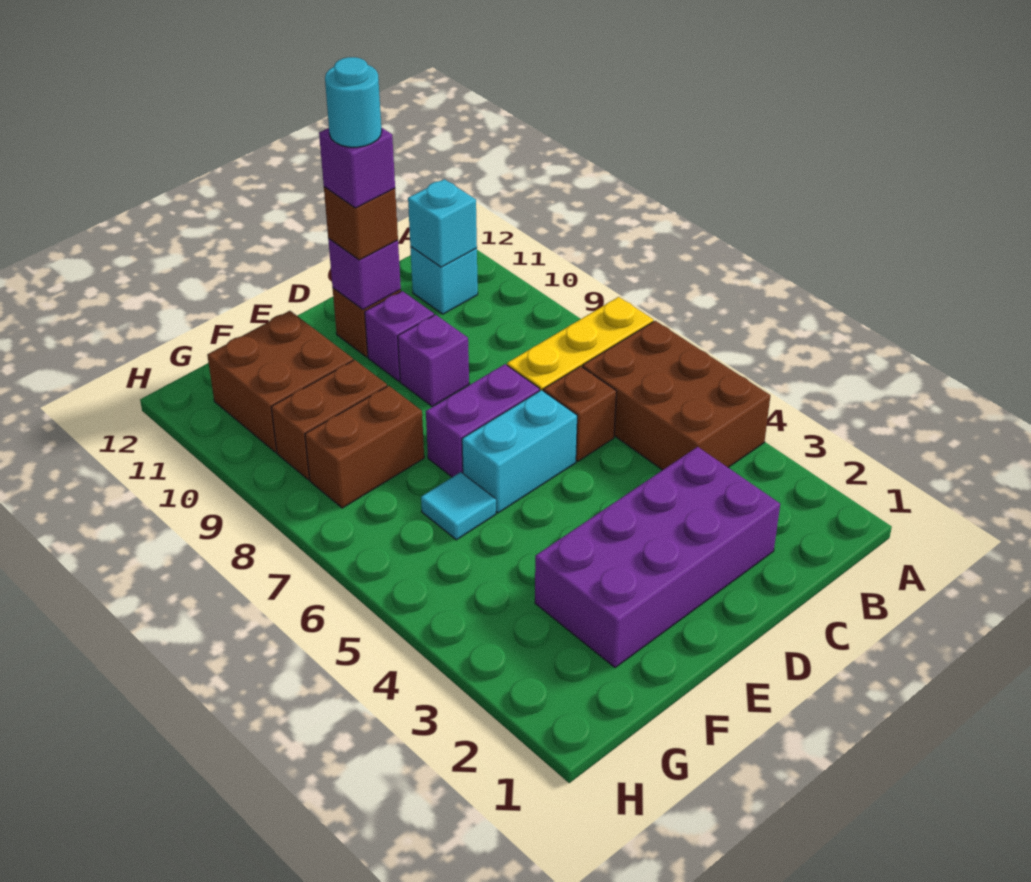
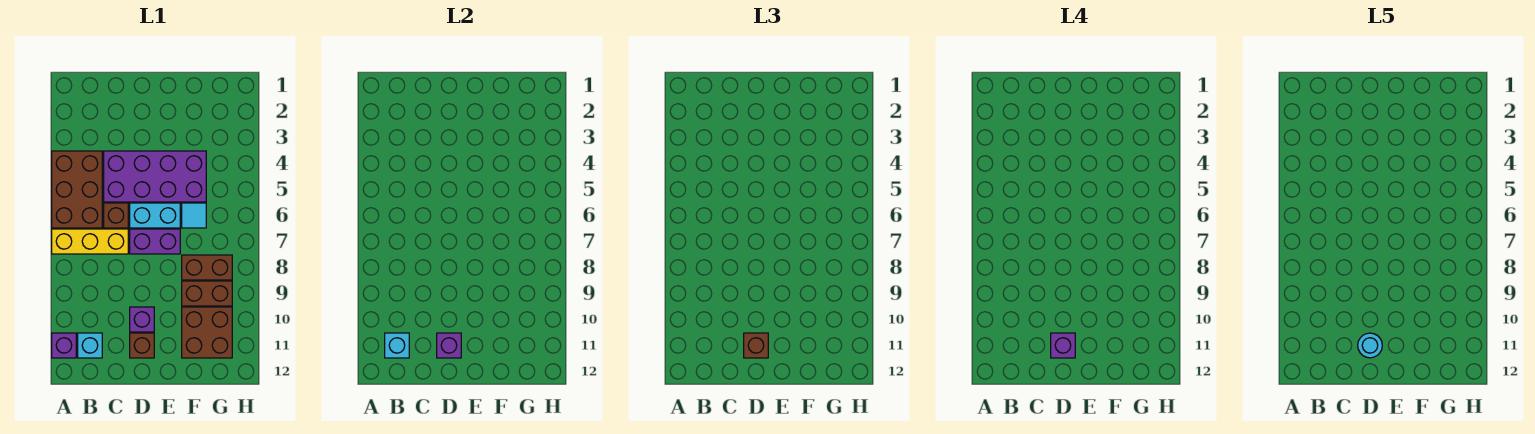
purple brick C2:F3 level 1 -> purple brick C4:F5 level 1
purple brick D9 level 1 -> purple brick A11 level 1

